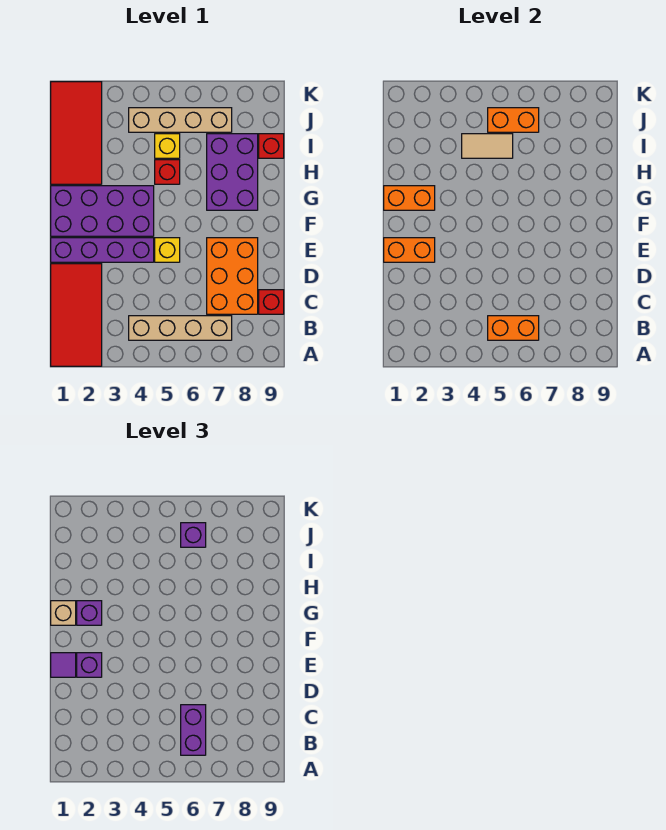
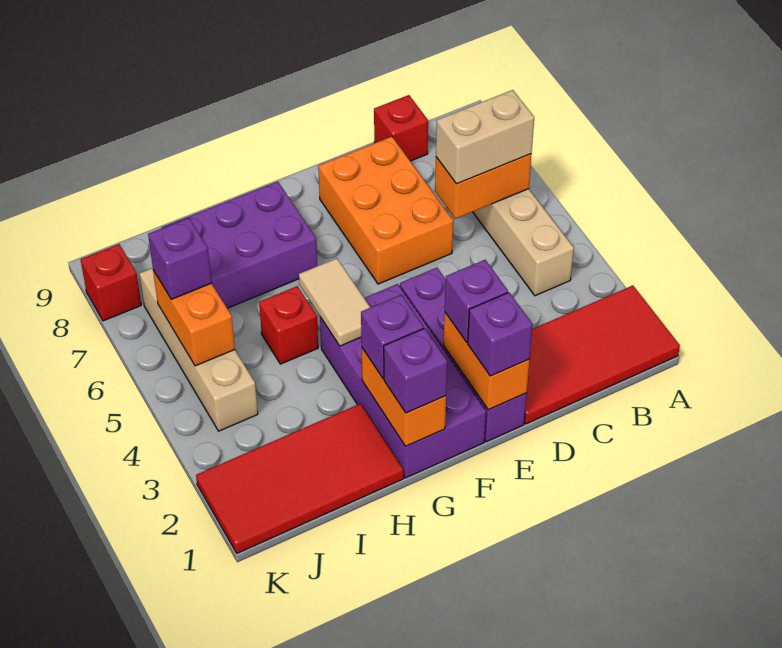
orange brick B5:B6 level 2 -> orange brick B6:C6 level 2
purple brick B6:C6 level 3 -> tan brick B6:C6 level 3
orange brick C7:E8 level 1 -> orange brick D6:E8 level 1
purple tile E1 level 3 -> purple brick E1 level 3
yellow brick E5 level 1 -> none
tan brick G1 level 3 -> purple brick G1 level 3
tan tile I4:I5 level 2 -> tan tile G4:G5 level 2
yellow brick I5 level 1 -> none
red brick I9 level 1 -> red brick K8 level 1

